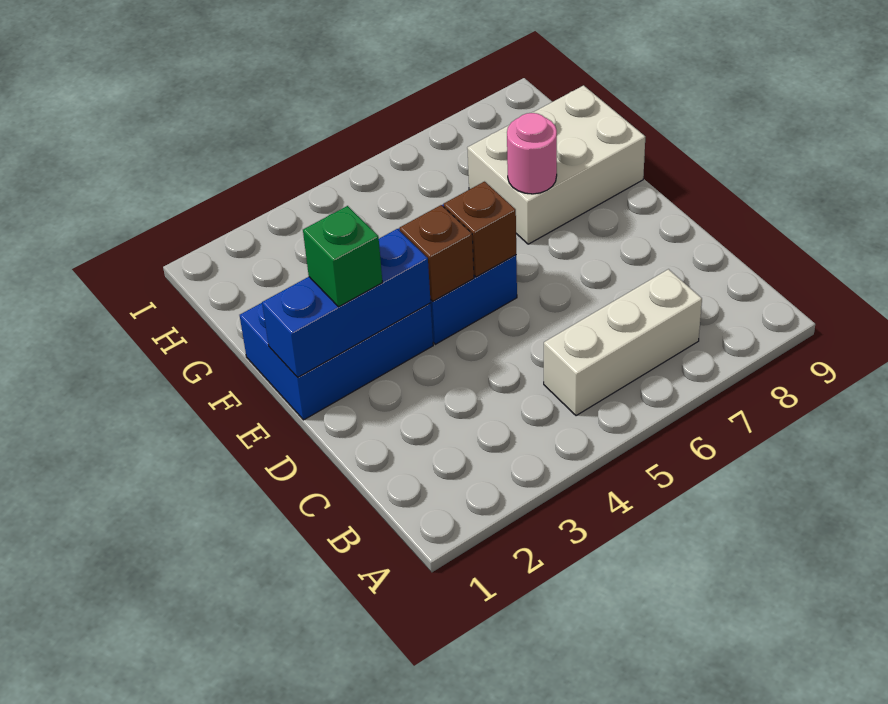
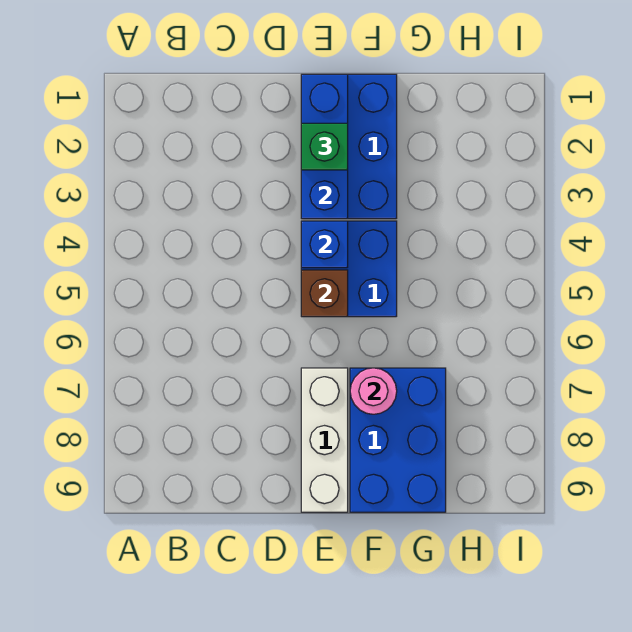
white brick B5:B7 level 1 -> white brick E7:E9 level 1
brown brick E4 level 2 -> blue brick E4 level 2
white brick F7:G9 level 1 -> blue brick F7:G9 level 1

